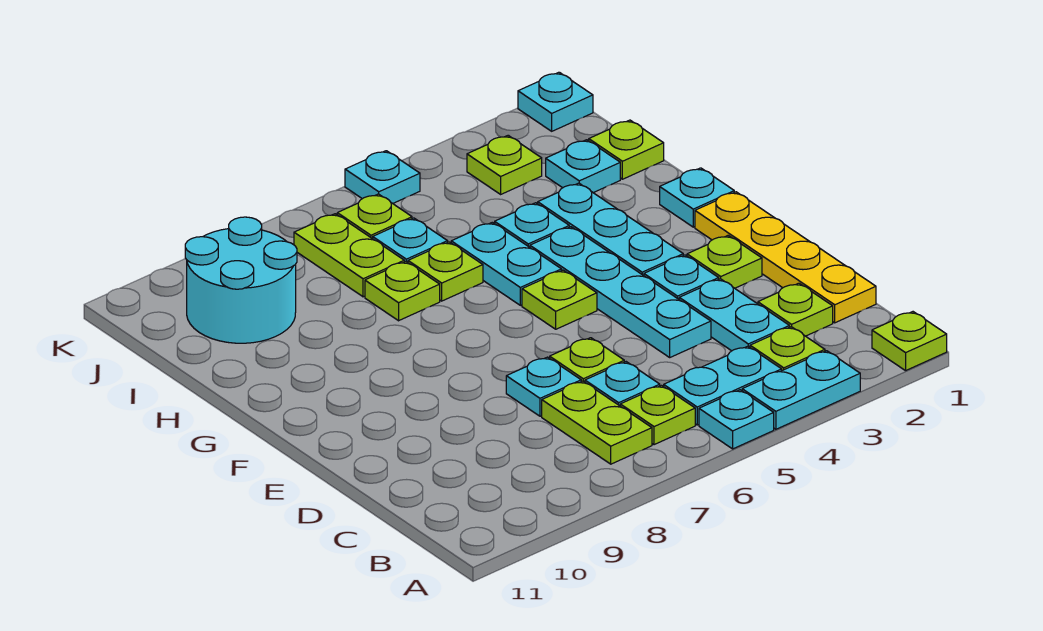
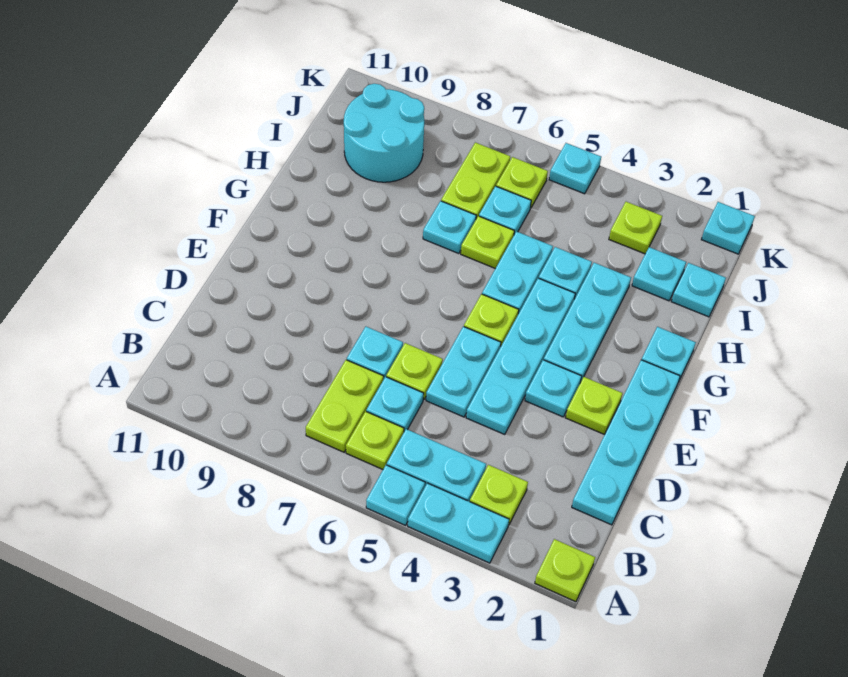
yellow plate C1:F1 level 1 -> cyan plate C1:F1 level 1
lime plate C2 level 1 -> none
cyan plate C3:D3 level 1 -> cyan plate D5:E5 level 1
lime plate H7 level 1 -> cyan plate H7 level 1
lime plate I1 level 1 -> cyan plate I1 level 1

